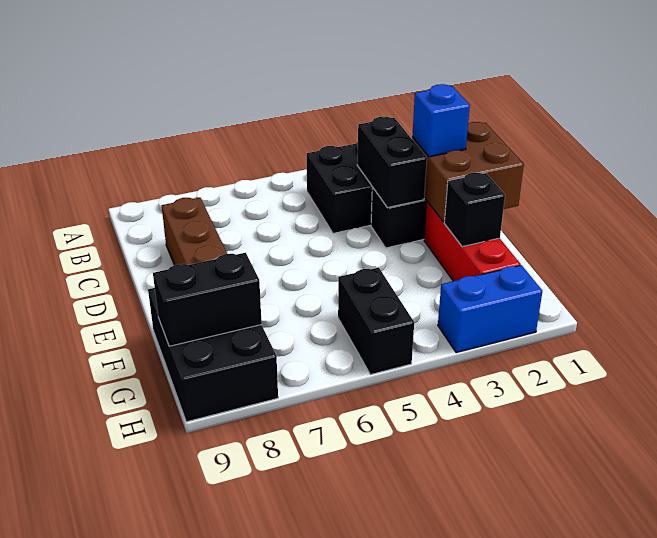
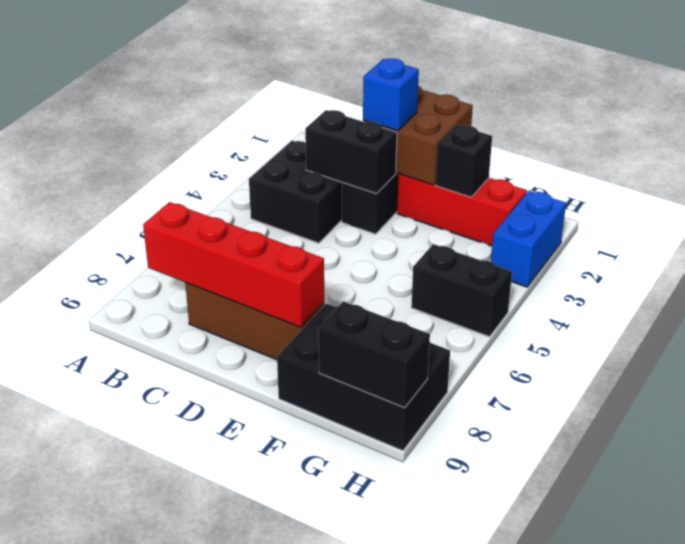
none -> red brick B8:E8 level 2
black brick G8:G9 level 2 -> black brick G9:H9 level 2

